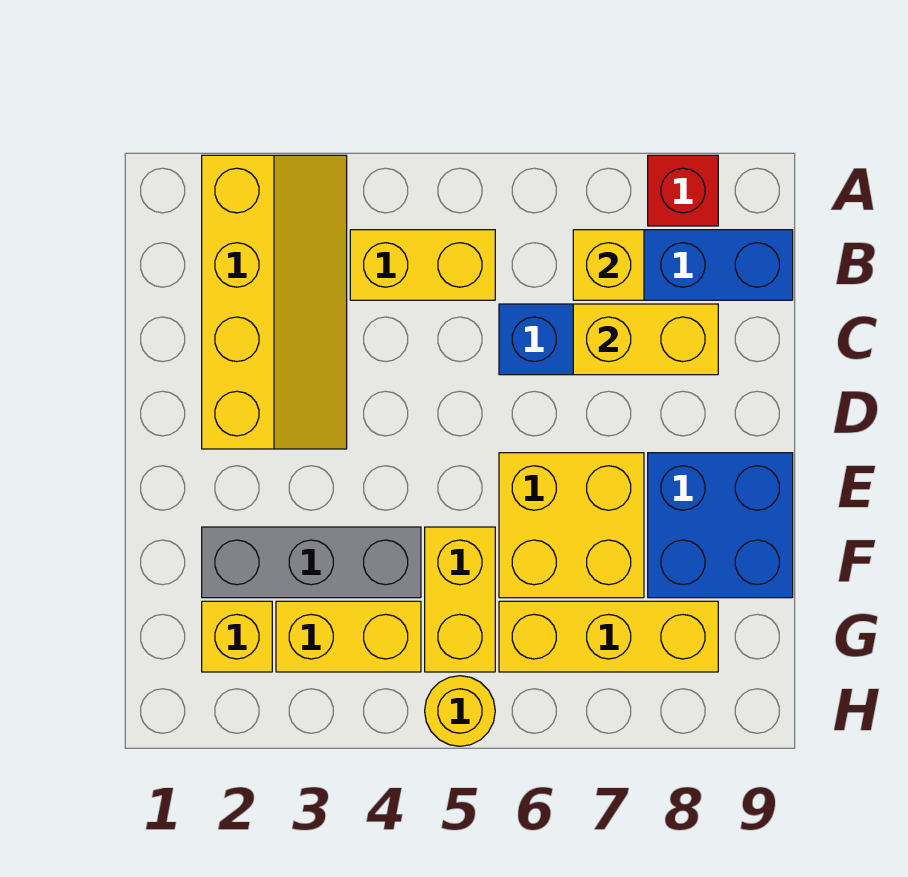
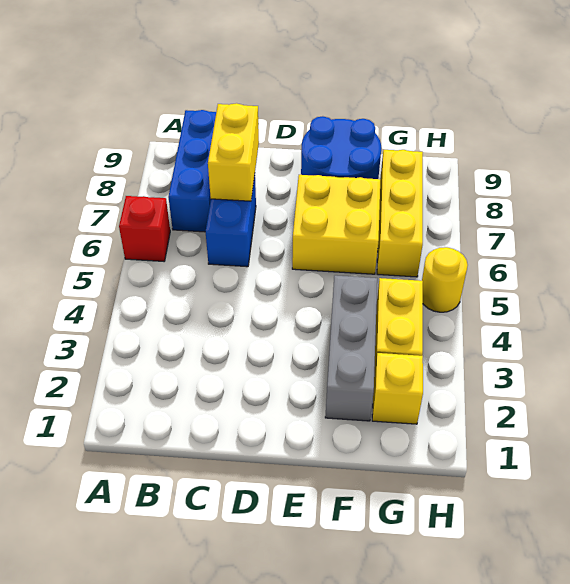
yellow slope A2:D3 level 1 top 2 -> none
red brick A8 level 1 -> red brick A6 level 1
yellow brick B4:B5 level 1 -> none
yellow brick B7 level 2 -> none
blue brick E8:F9 level 1 -> blue round brick E8:F9 level 1
yellow brick F5:G5 level 1 -> none

